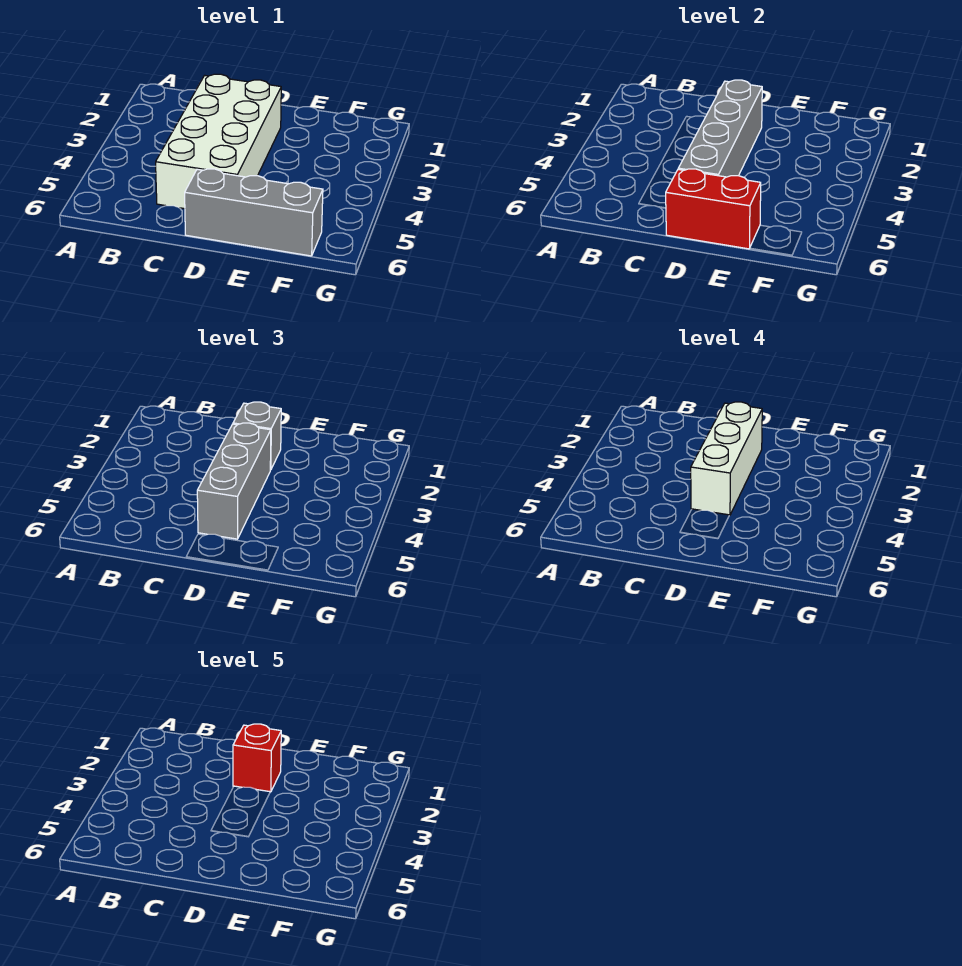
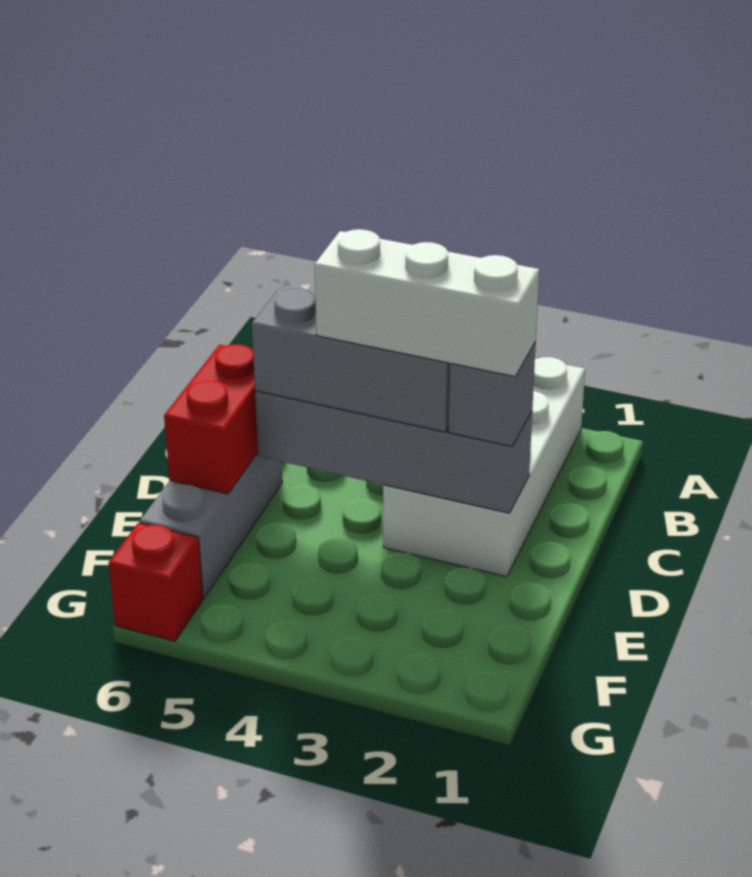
white brick C2:D5 level 1 -> white brick A2:D3 level 1
red brick D2 level 5 -> red brick G6 level 1

